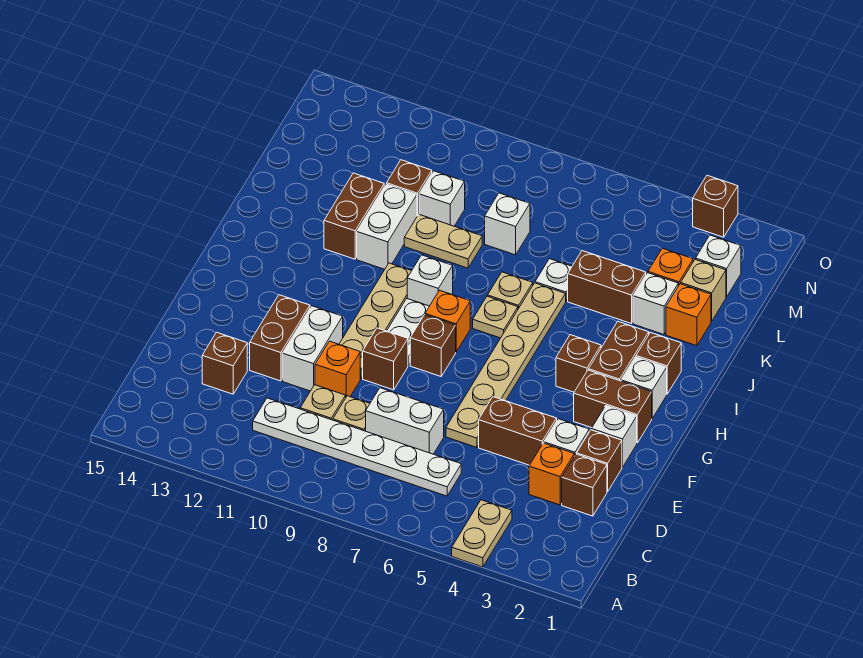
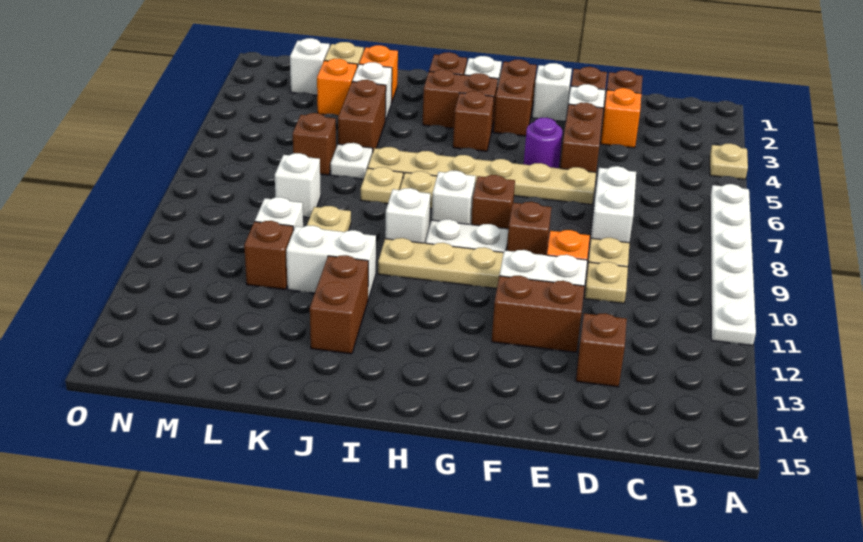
tan plate A4:B4 level 1 -> tan plate A4 level 1
white plate C6:C11 level 1 -> white plate A6:A11 level 1
none -> purple round brick F5 level 1
orange brick H8 level 1 -> white brick H8 level 1
brown brick J12:K12 level 1 -> brown brick J12:J13 level 1
brown brick O3 level 1 -> brown brick L6 level 1

